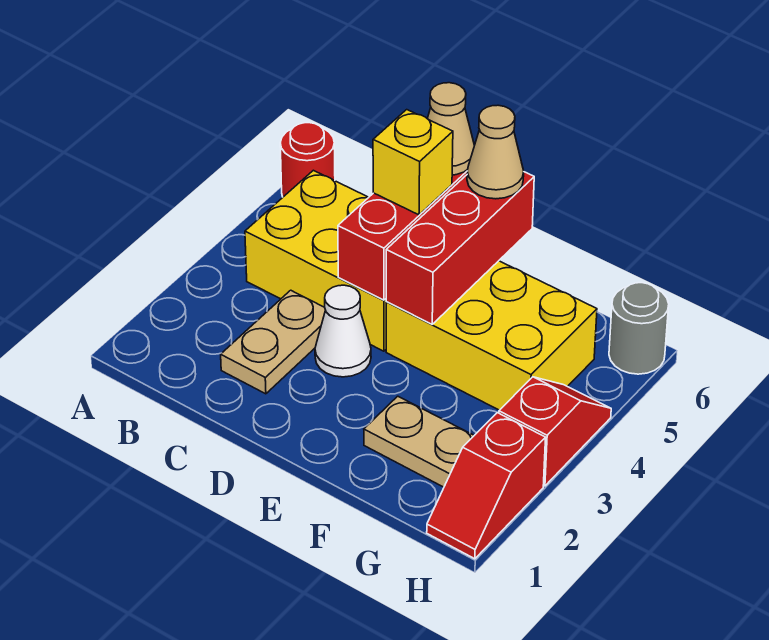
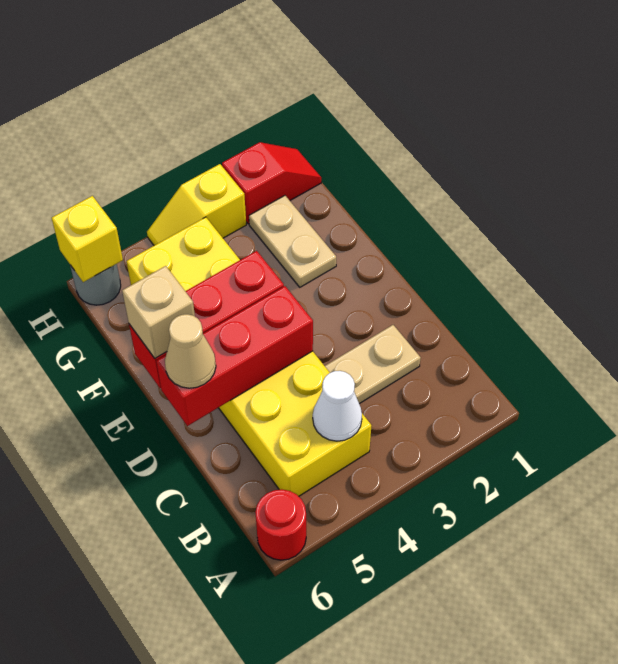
white cone D3 level 1 -> white cone B4 level 2
yellow brick D5 level 3 -> yellow brick H6 level 2
tan cone E6 level 3 -> tan brick E6 level 3
red slope H3:H4 level 1 top 3 -> yellow slope H3:H4 level 1 top 3

